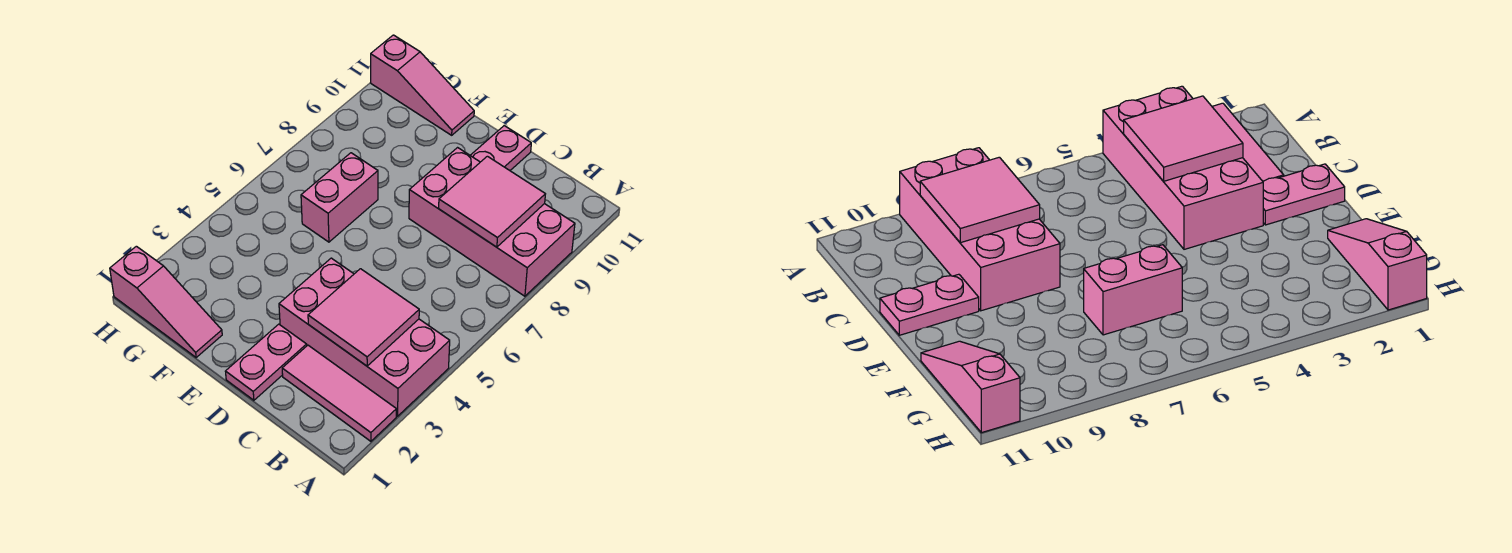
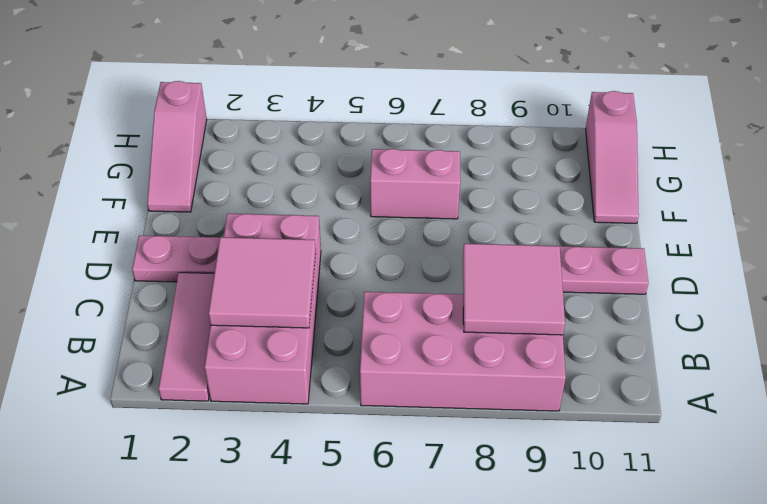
pink brick A8:D9 level 1 -> pink brick A6:B9 level 1

